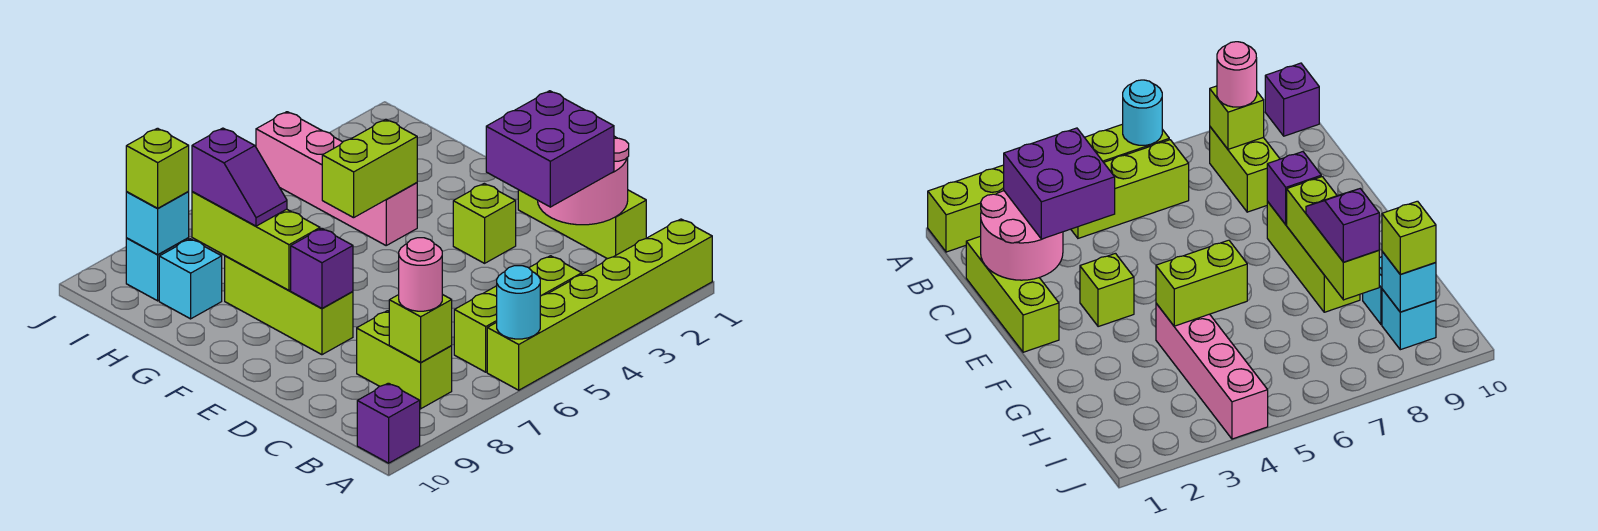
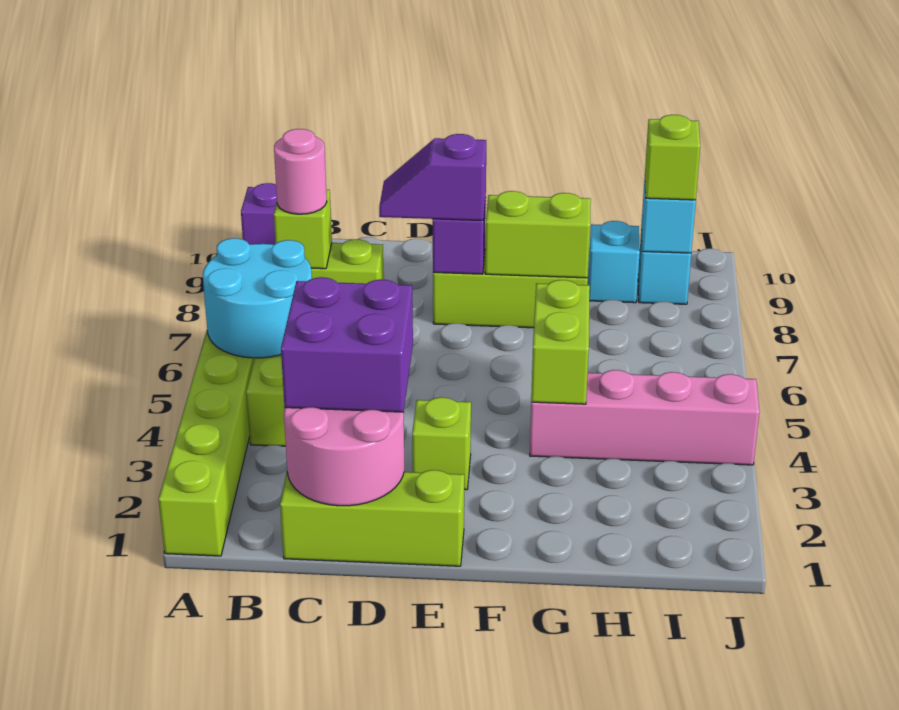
cyan round brick A6 level 2 -> cyan round brick A5:B6 level 2
lime brick F8:H8 level 2 -> lime brick F8:G8 level 2
purple slope G8:H8 level 3 top H -> purple slope D8:E8 level 3 top E

